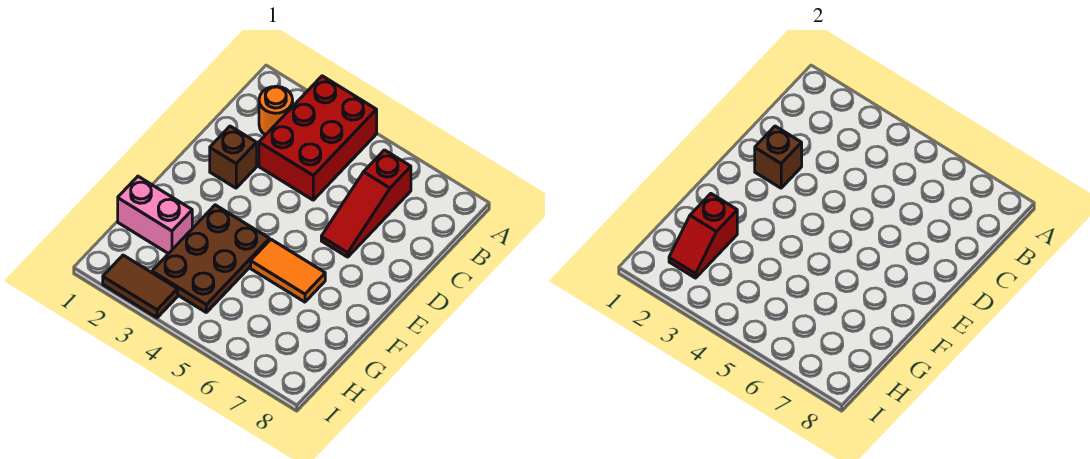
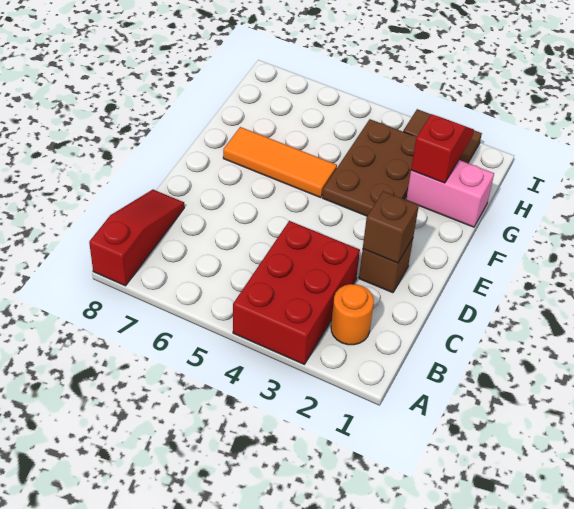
red slope B6:D6 level 1 top B -> red slope A8:C8 level 1 top A
orange tile F5:F6 level 1 -> orange tile F5:F7 level 1

